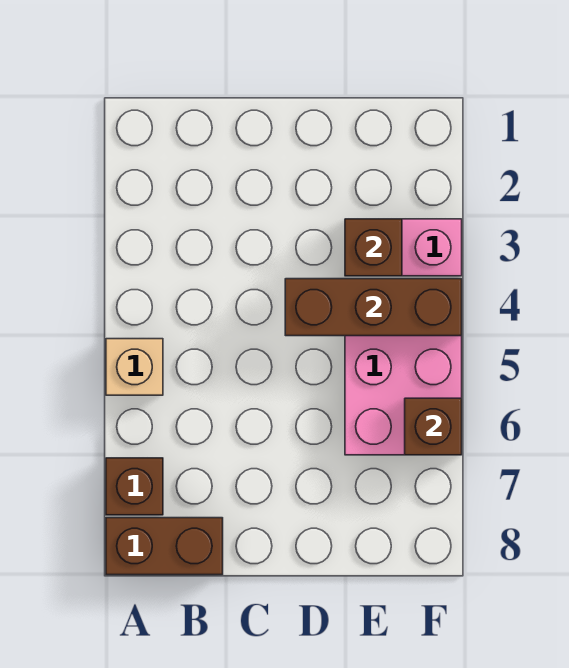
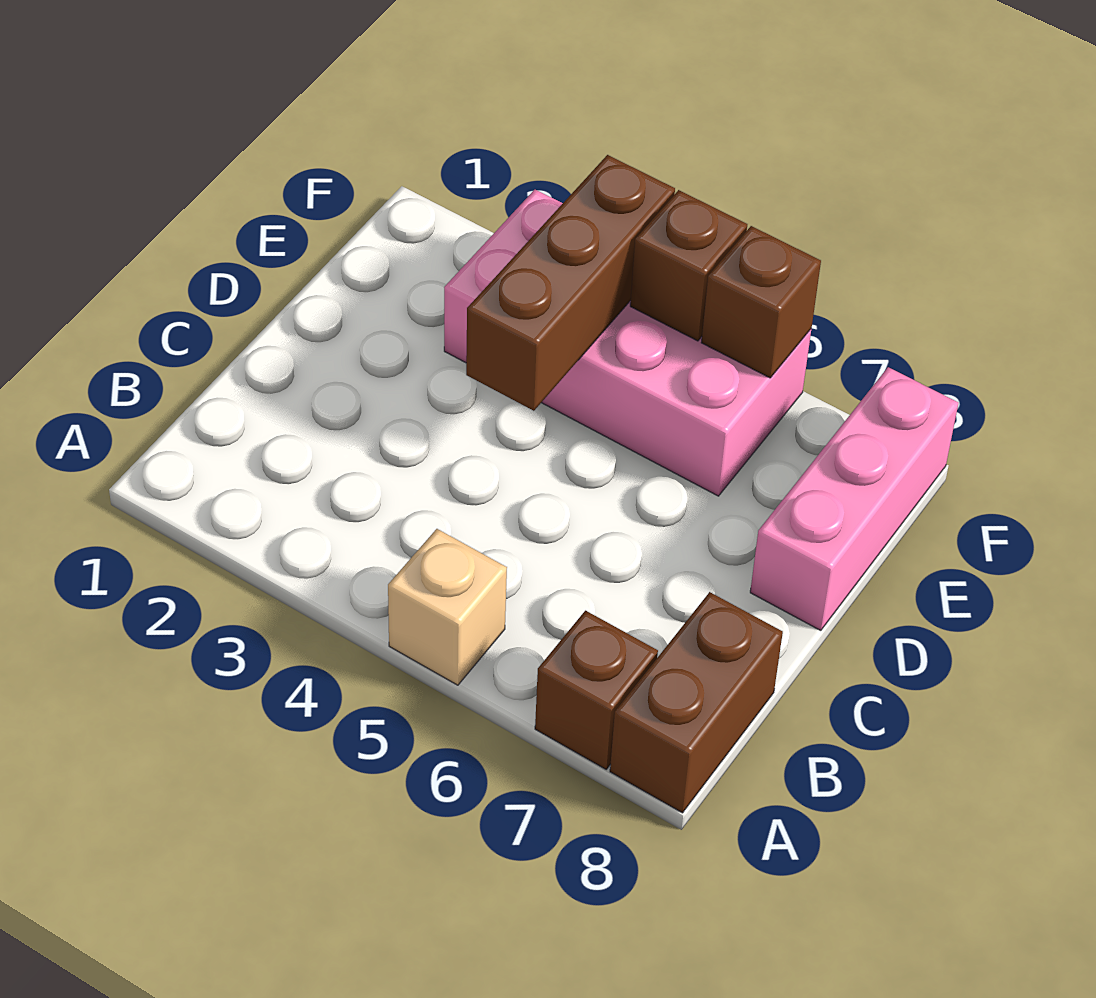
none -> pink brick D8:F8 level 1
brown brick E3 level 2 -> brown brick F5 level 2

